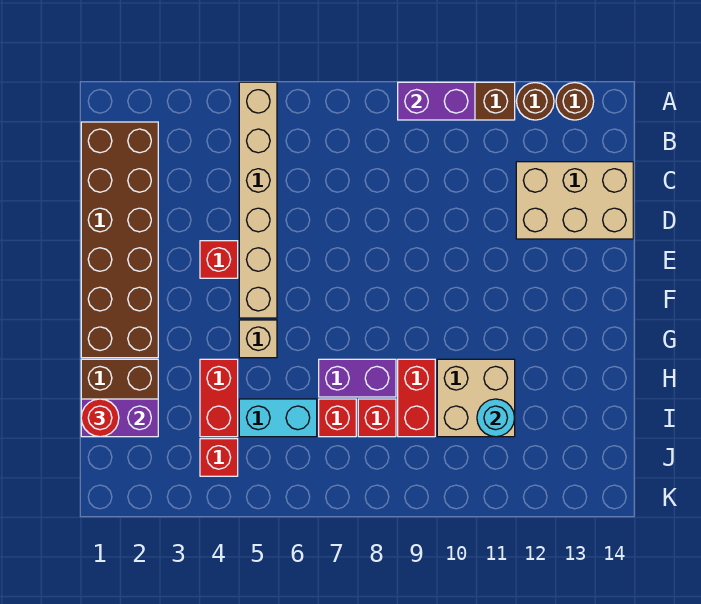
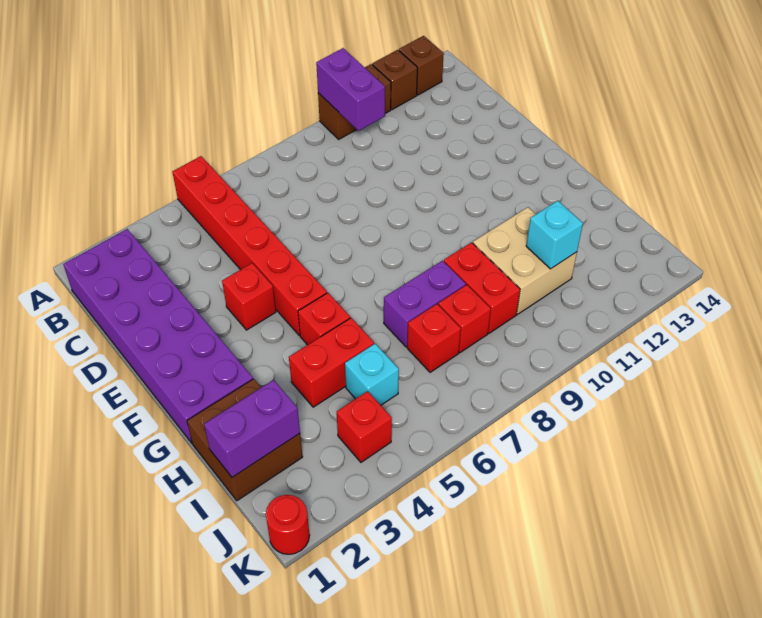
tan brick A5:F5 level 1 -> red brick A5:F5 level 1
purple brick A9:A10 level 2 -> purple brick A10:B10 level 2
brown round brick A12 level 1 -> brown brick A12 level 1
brown round brick A13 level 1 -> brown brick A13 level 1
brown brick B1:G2 level 1 -> purple brick B1:G2 level 1
tan brick C12:D14 level 1 -> none
tan brick G5 level 1 -> red brick G5 level 1
red brick H4:I4 level 1 -> red brick H4:H5 level 1
red round brick I1 level 3 -> red round brick K1 level 1
cyan brick I5:I6 level 1 -> cyan brick I5 level 1
cyan round brick I11 level 2 -> cyan brick I11 level 2

